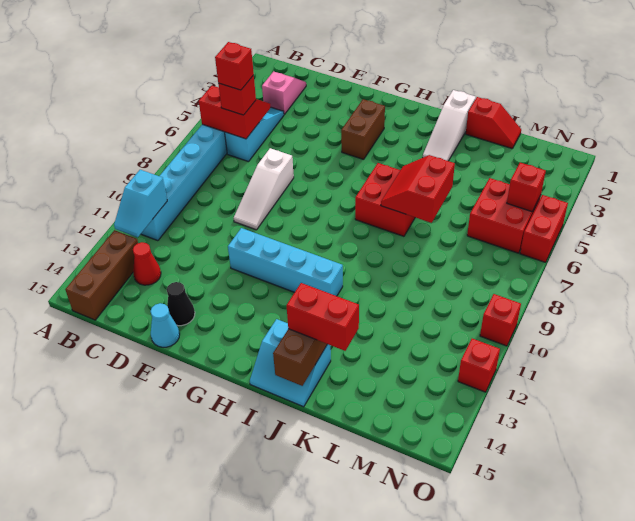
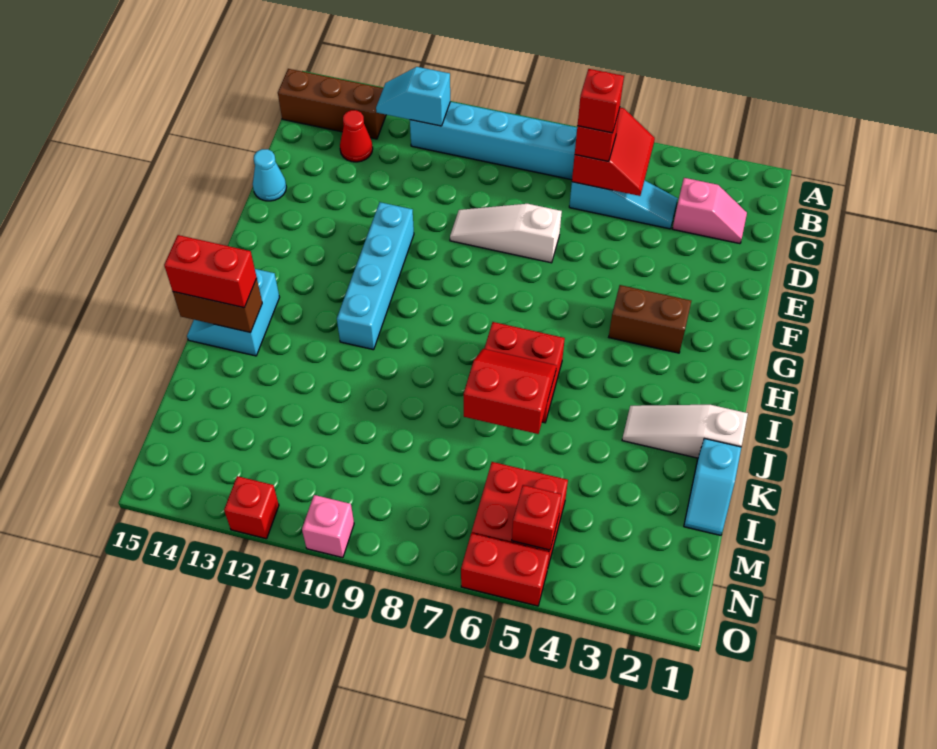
black cone E14 level 1 -> none
red brick J14:K14 level 3 -> red brick J14:J15 level 3
red slope K1:L1 level 1 top K -> cyan slope K1:L1 level 1 top K
red brick O10 level 1 -> pink brick O10 level 1

